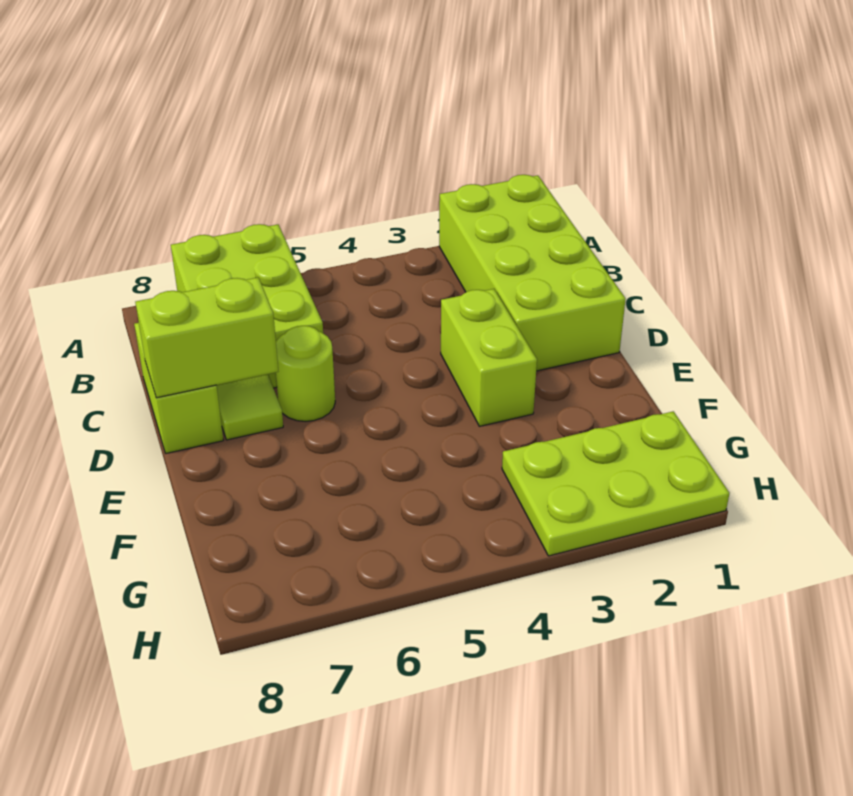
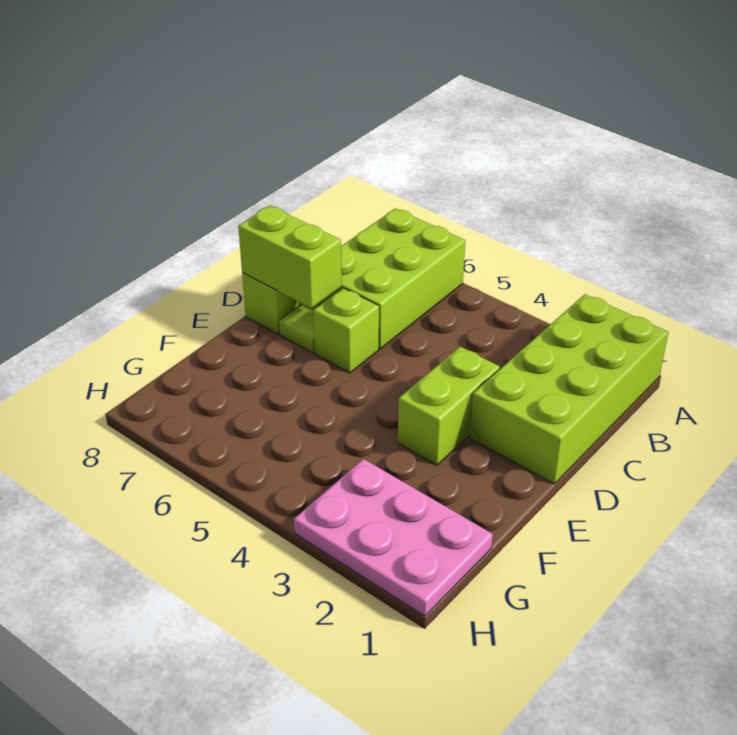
lime round brick D6 level 1 -> lime brick D6 level 1
lime plate G1:H3 level 1 -> pink plate G1:H3 level 1

